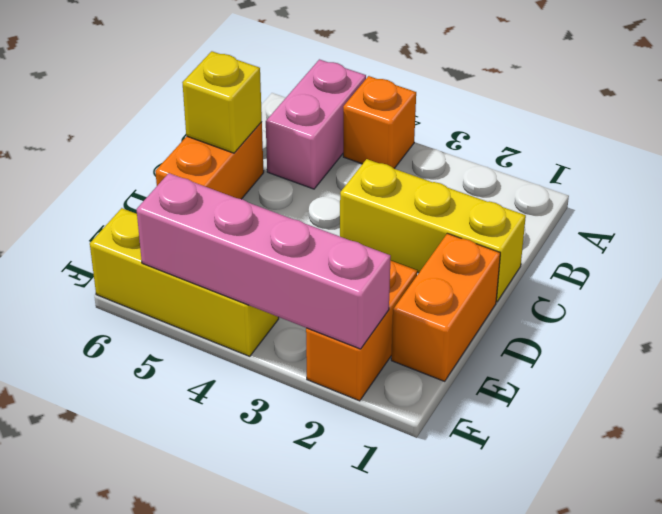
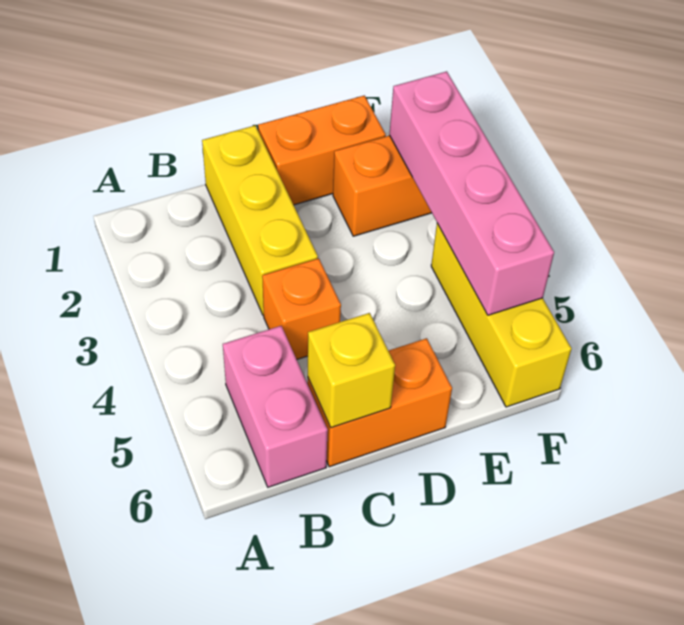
orange brick A4 level 1 -> orange brick C4 level 1
pink brick A5:B5 level 1 -> pink brick B5:B6 level 1

